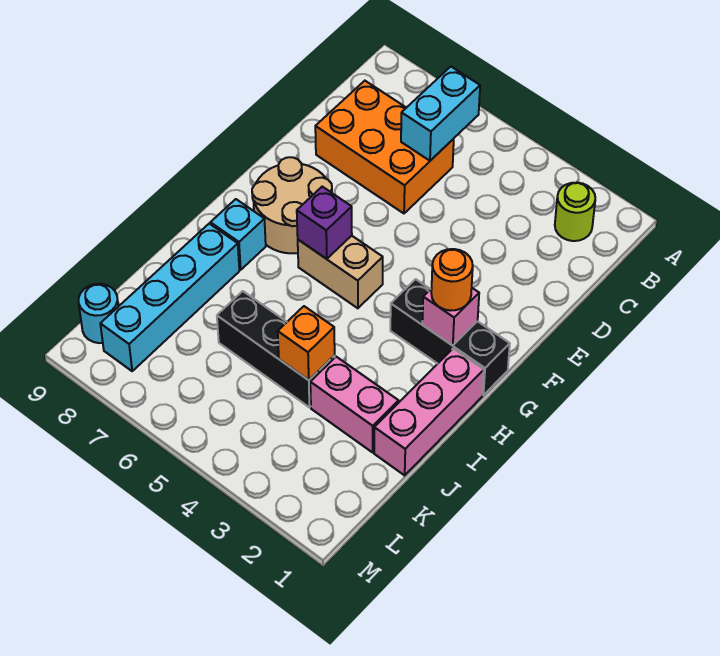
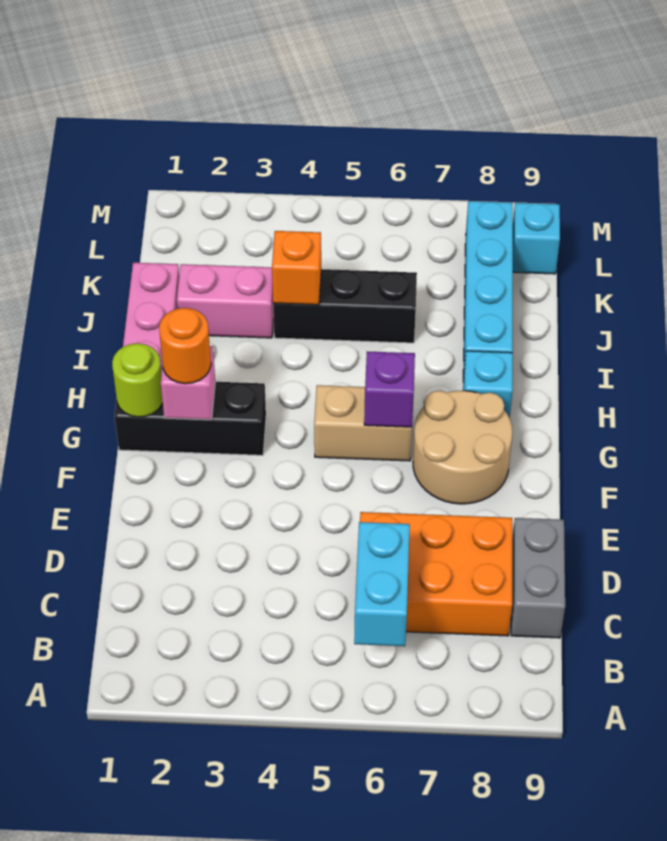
lime round brick B2 level 1 -> lime round brick G1 level 2
none -> grey brick C9:D9 level 1
cyan round brick L9 level 1 -> cyan brick L9 level 1

